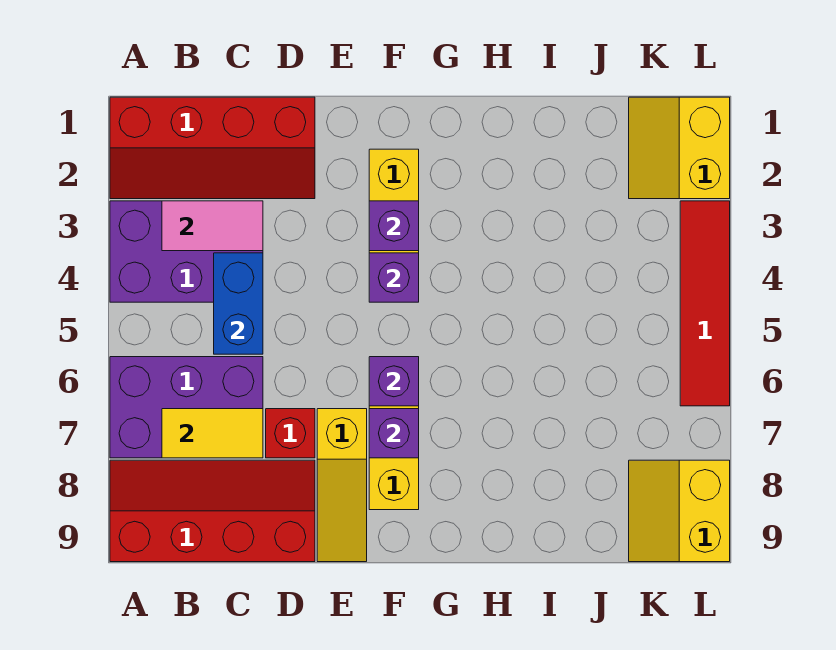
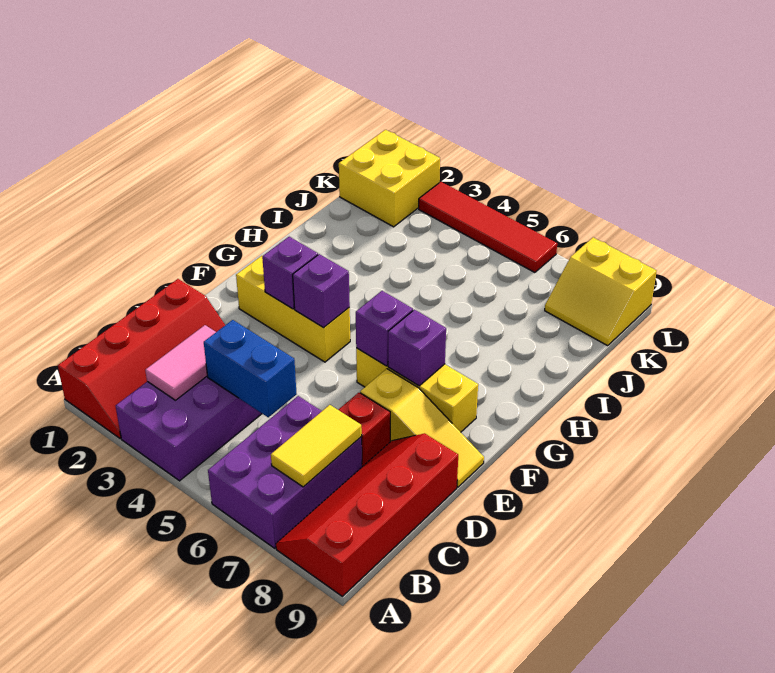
yellow slope K1:L2 level 1 top L -> yellow brick K1:L2 level 1

